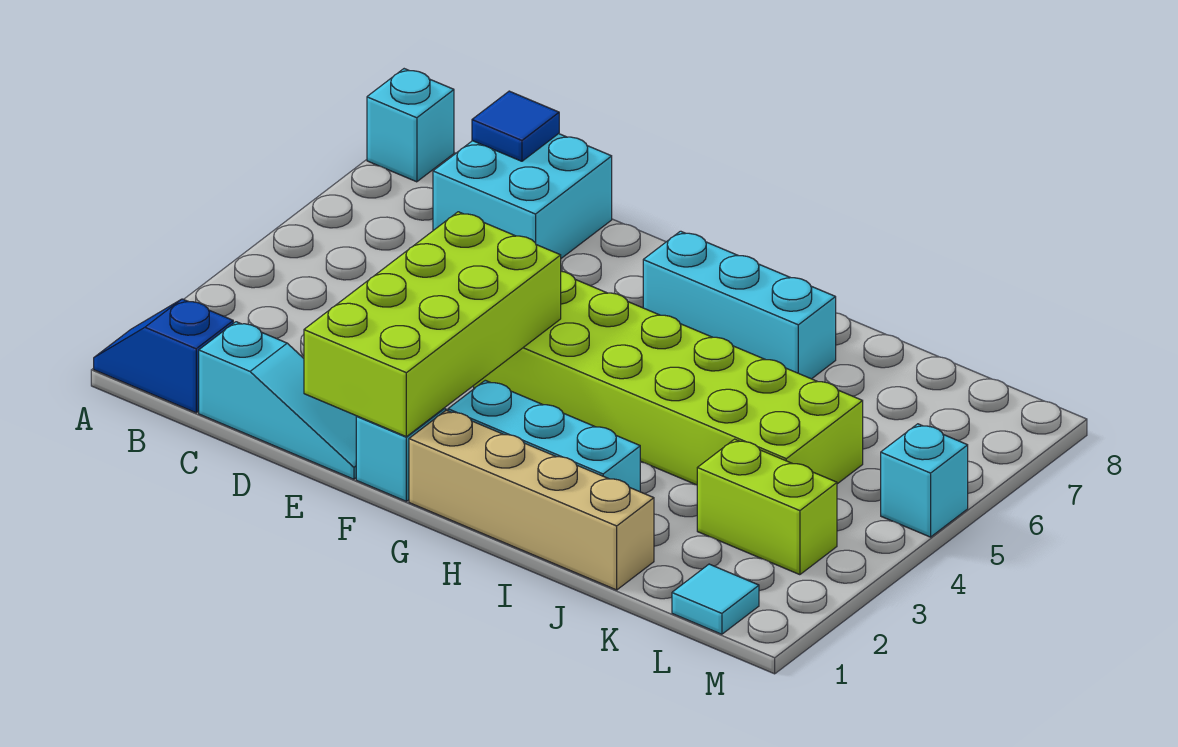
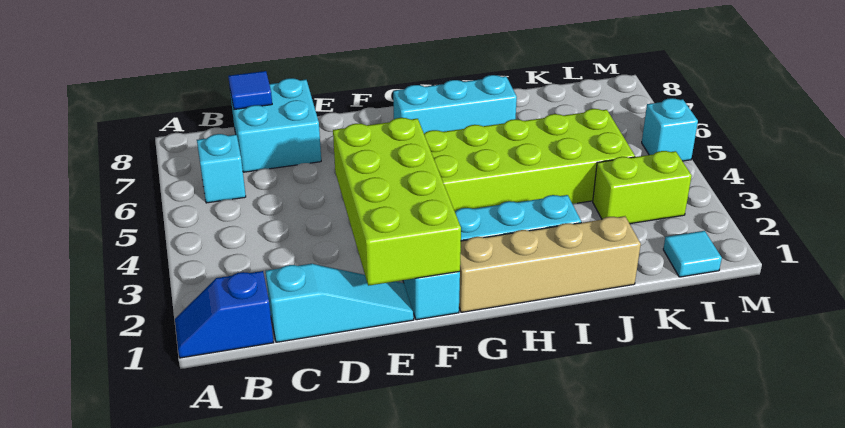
cyan brick A8 level 1 -> cyan brick B6 level 1

